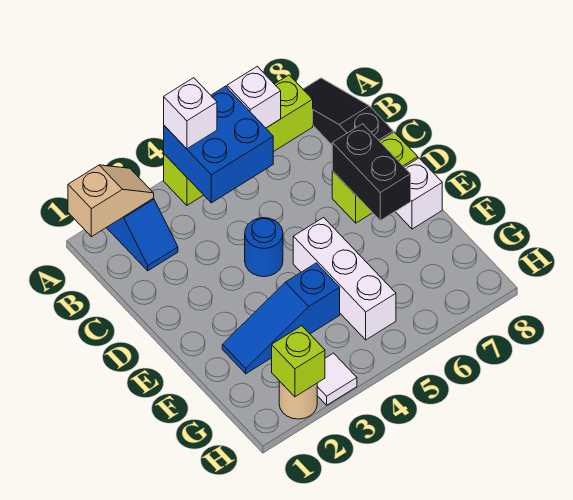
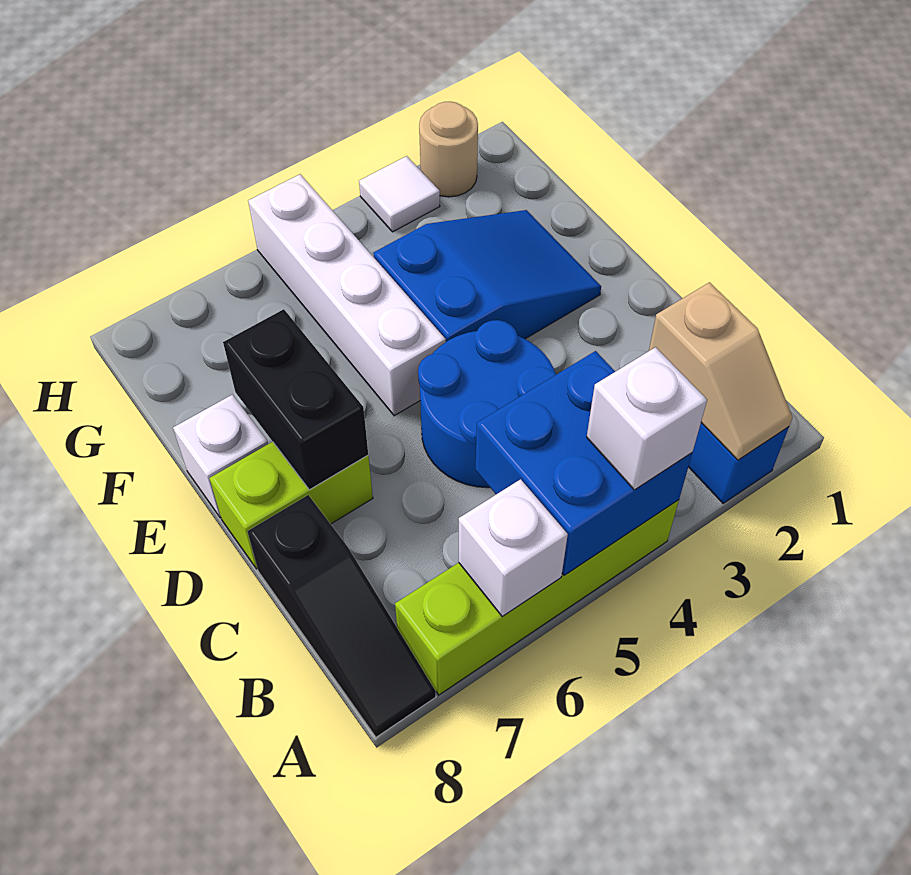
tan slope A1:A2 level 2 top 1 -> tan slope A2:B2 level 2 top B
blue round brick D4 level 1 -> blue round brick C4:D5 level 1
white brick E5:G5 level 1 -> white brick E5:H5 level 1
blue slope F2:F4 level 1 top 4 -> blue slope E2:F4 level 1 top 4
lime brick H2 level 2 -> none

